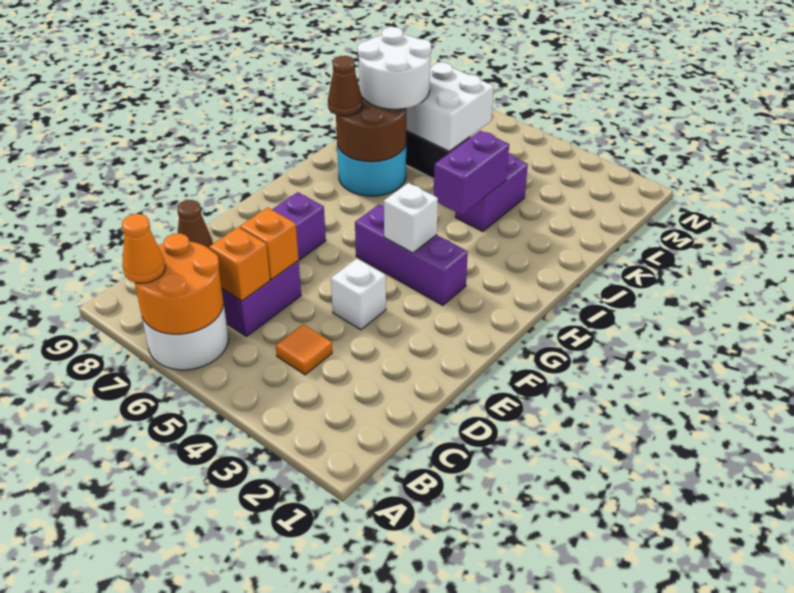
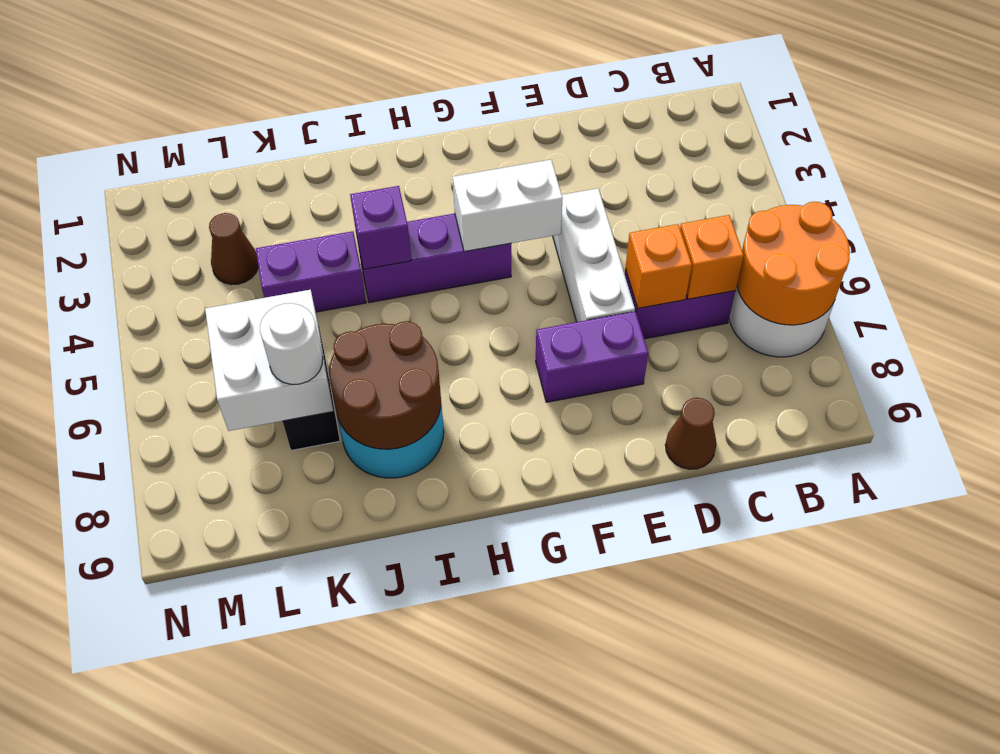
orange cone A7 level 3 -> none
orange tile C4 level 1 -> none
white brick E4 level 1 -> white brick E4:E6 level 1
purple brick G3:G5 level 1 -> purple brick G4:I4 level 1
white brick G4 level 2 -> white brick F4:G4 level 2
purple brick I4:J4 level 2 -> purple brick I4 level 2
brown cone I8 level 3 -> brown cone L3 level 1
white round brick J7:K8 level 3 -> white round brick K7 level 3

